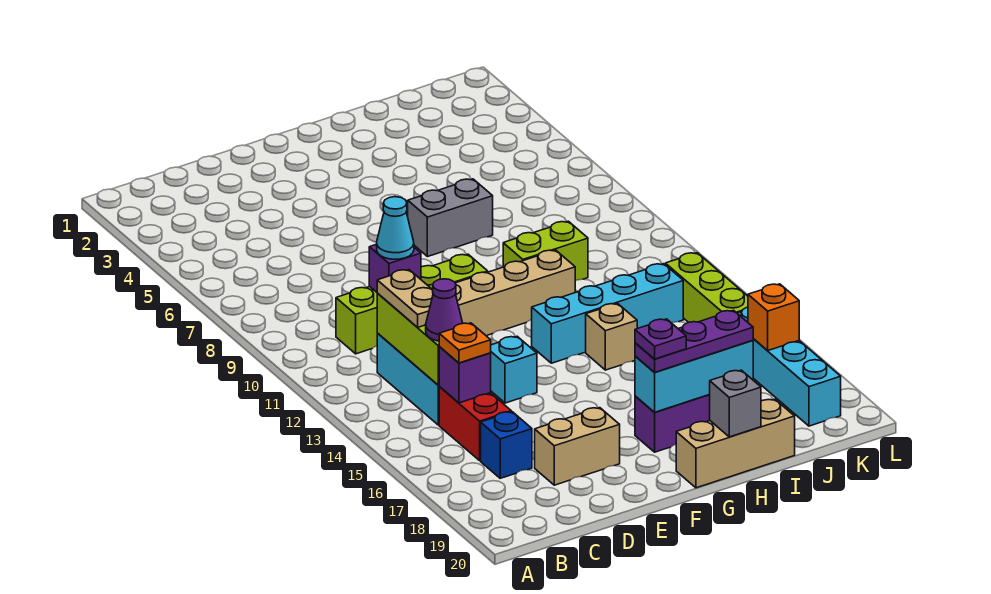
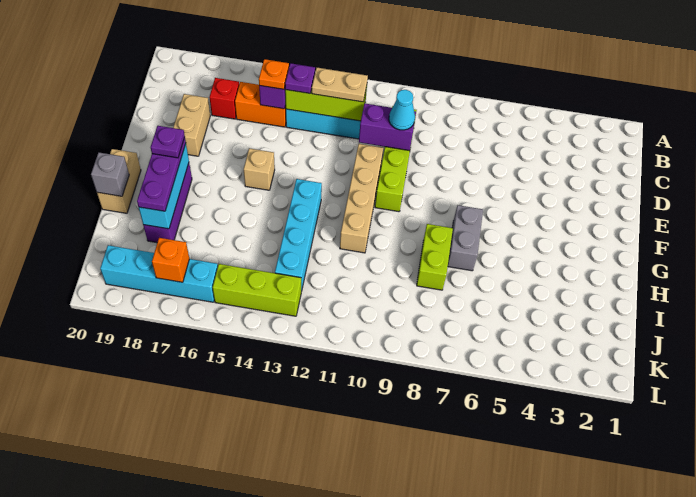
purple cone C14 level 3 -> purple plate C14 level 3
red brick C15:C16 level 1 -> orange brick C15:C16 level 1
blue brick C17 level 1 -> red brick C17 level 1
purple brick D10 level 2 -> purple brick D10:D11 level 2
cyan brick E14 level 1 -> none
tan brick G20:I20 level 1 -> tan brick G20:H20 level 1
lime brick H10:I10 level 1 -> lime brick H8:I8 level 1
tan brick H14 level 1 -> tan brick F15 level 1

